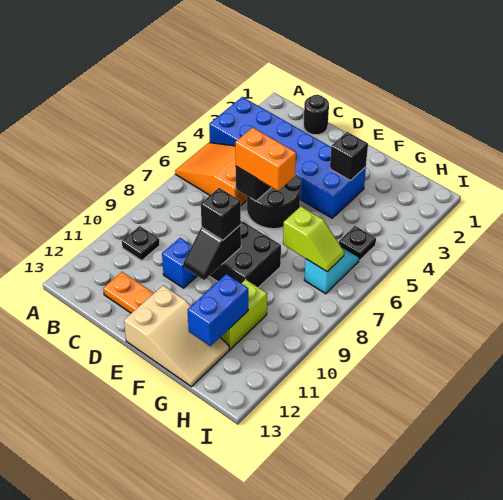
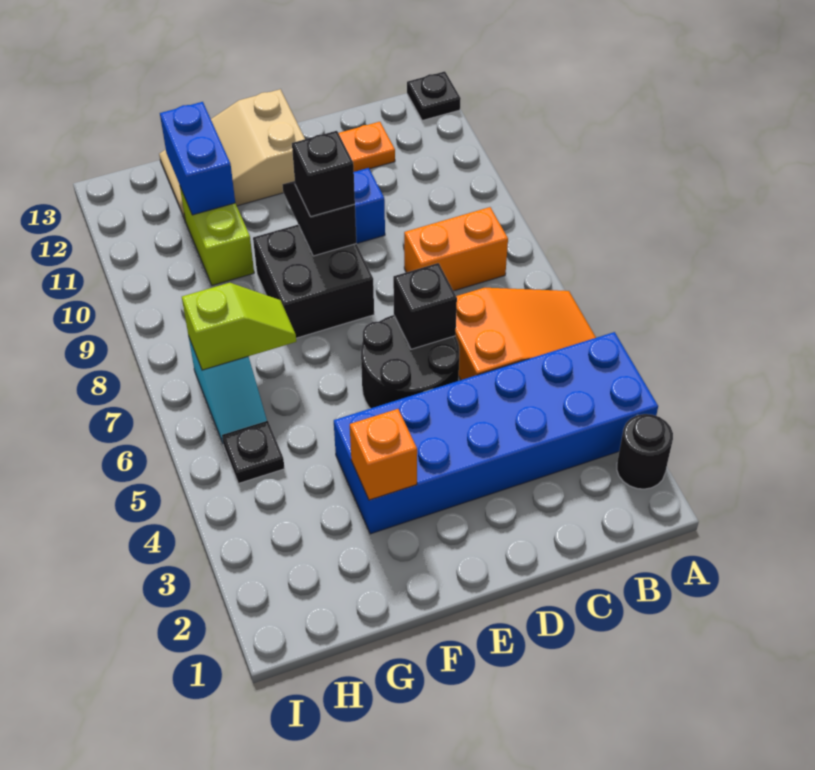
black plate B10 level 1 -> black plate A13 level 1
black round brick C1 level 1 -> black round brick A2 level 1
orange brick D6:E6 level 3 -> orange brick B8:C8 level 1
black brick F3 level 2 -> orange brick F3 level 2
lime slope G7:H7 level 2 top G -> lime slope G7:H7 level 2 top H

